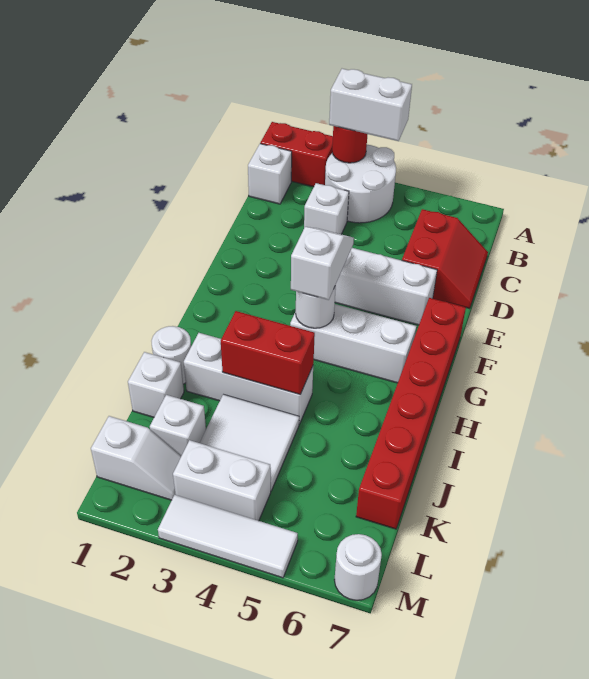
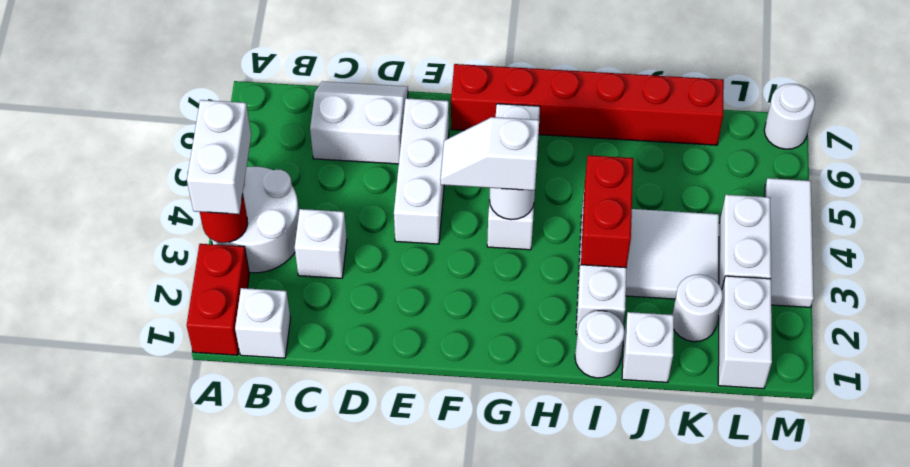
red slope C6:D7 level 1 top 6 -> white slope C6:D7 level 1 top 6
white brick K2 level 1 -> white round brick K2 level 1
white slope L1:L2 level 1 top 1 -> white brick L1:L2 level 1

